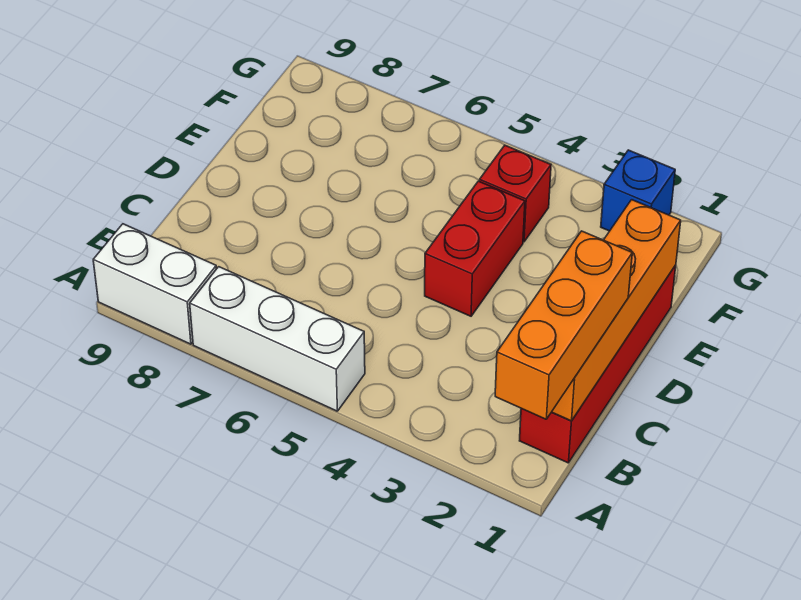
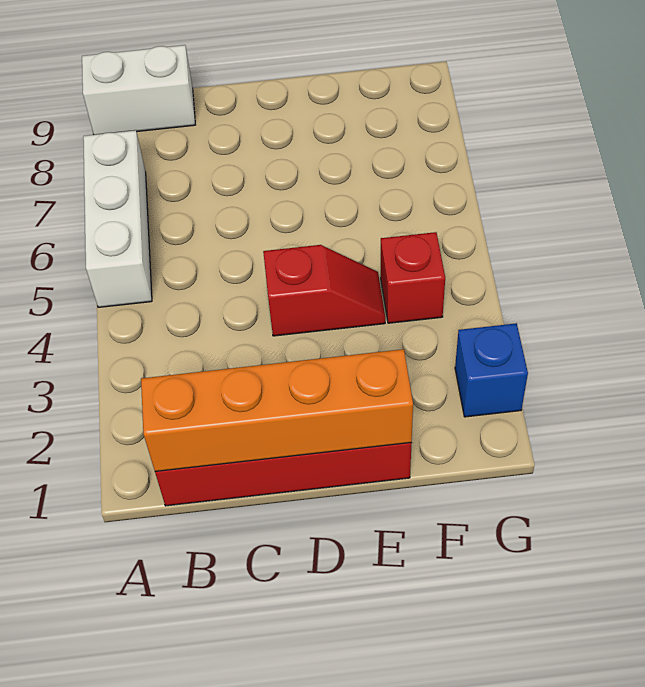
orange brick A1:C1 level 3 -> none
white brick A8:A9 level 1 -> white brick A9:B9 level 1
red brick D4:E4 level 1 -> red slope D4:E4 level 1 top D

